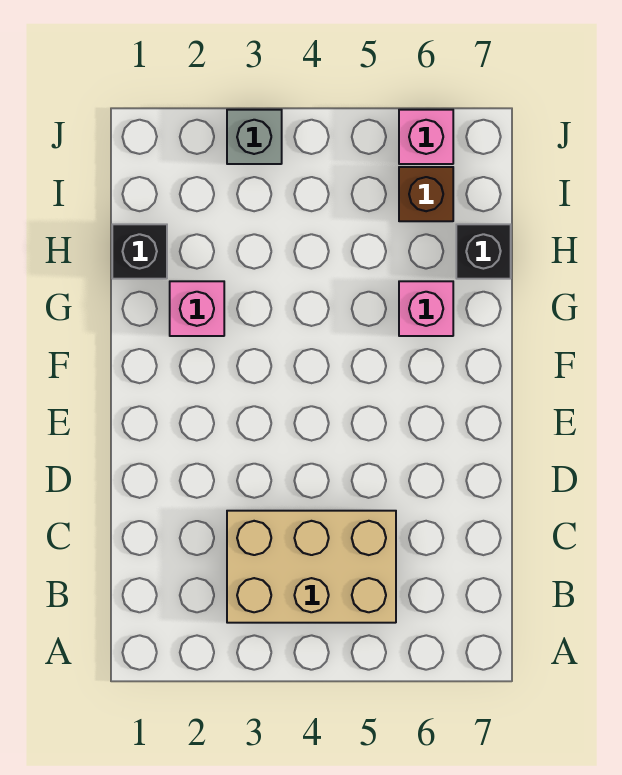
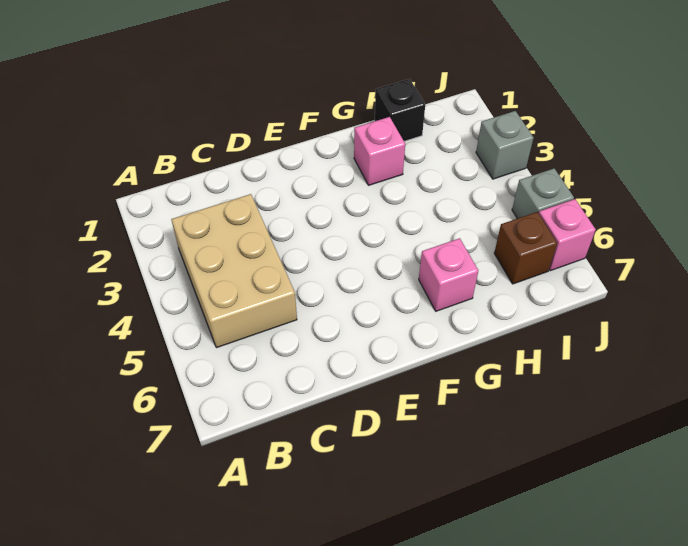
black brick H7 level 1 -> none
none -> grey brick J5 level 1

